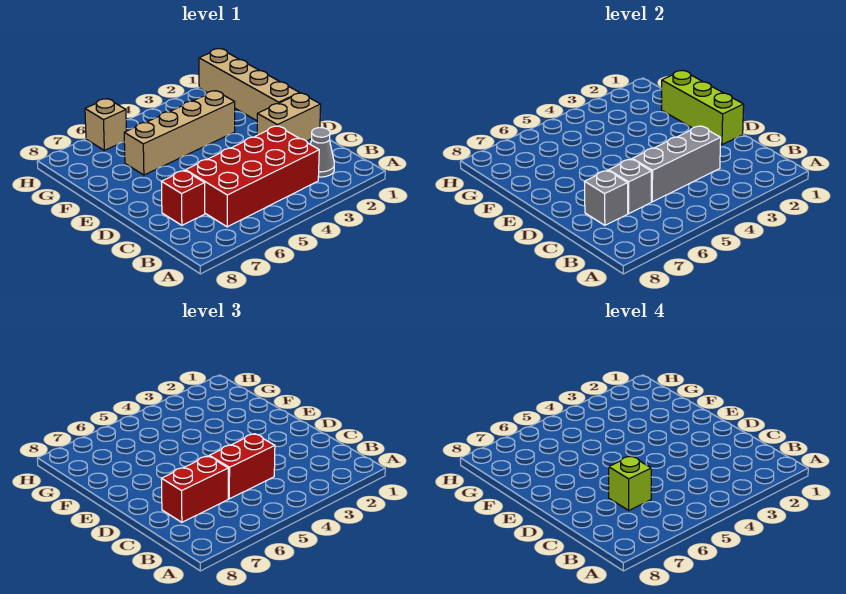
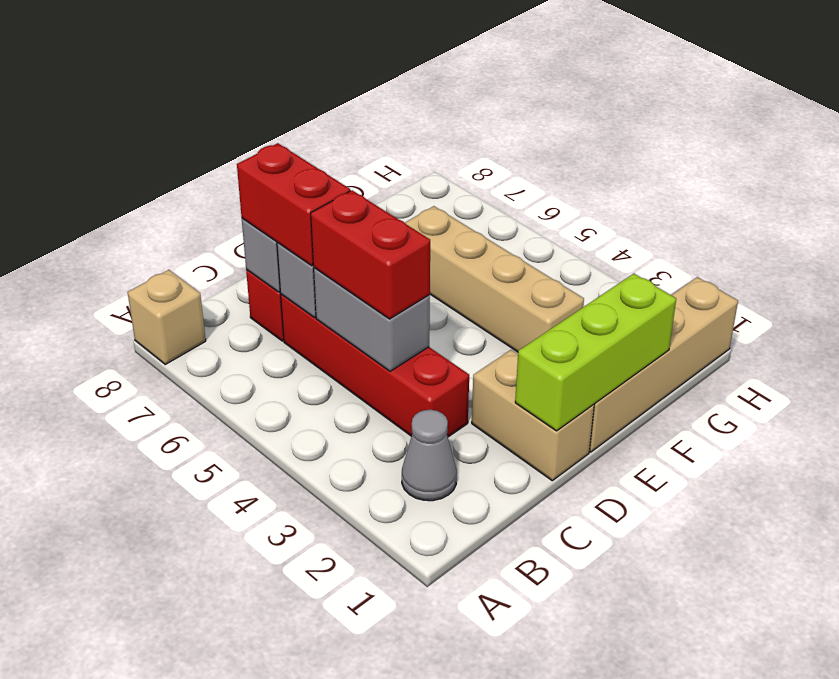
red brick B3:C6 level 1 -> red brick C3:C6 level 1
grey brick C3:C5 level 2 -> grey brick C4:C5 level 2
lime brick C6 level 4 -> none
tan brick H6 level 1 -> tan brick A8 level 1

